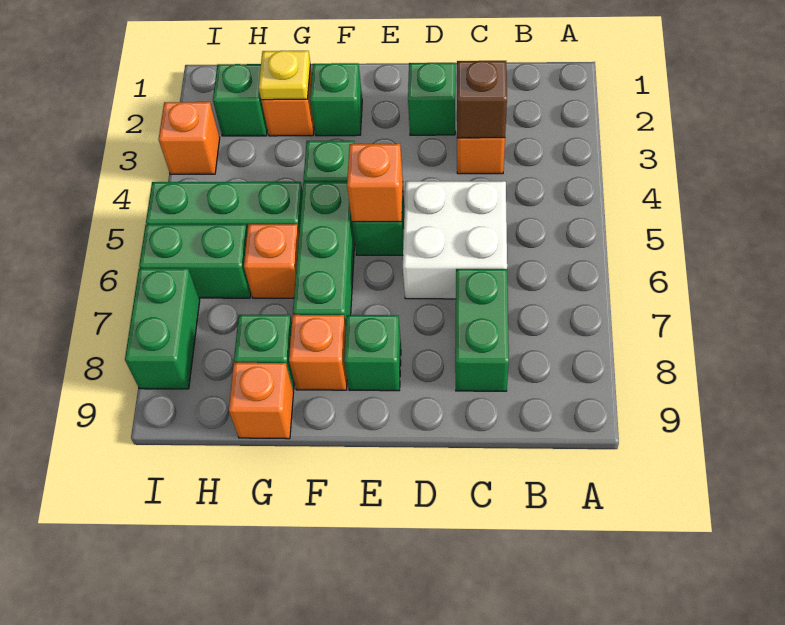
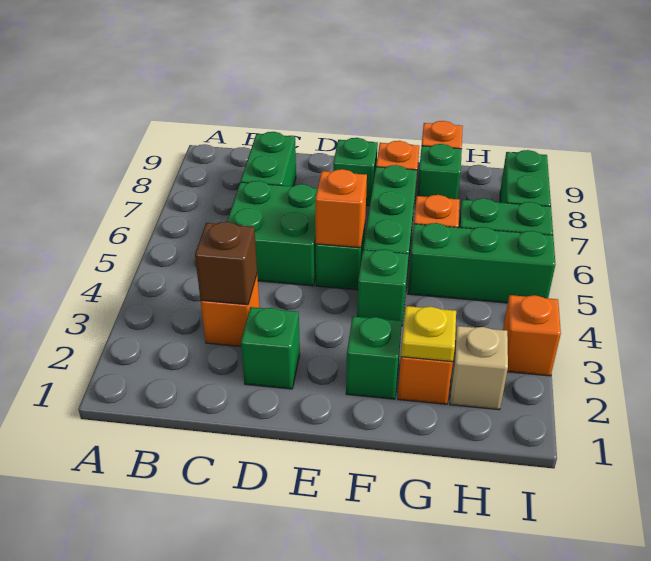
white brick C5:D6 level 1 -> green brick C5:D6 level 1
green brick H2 level 1 -> tan brick H2 level 1

